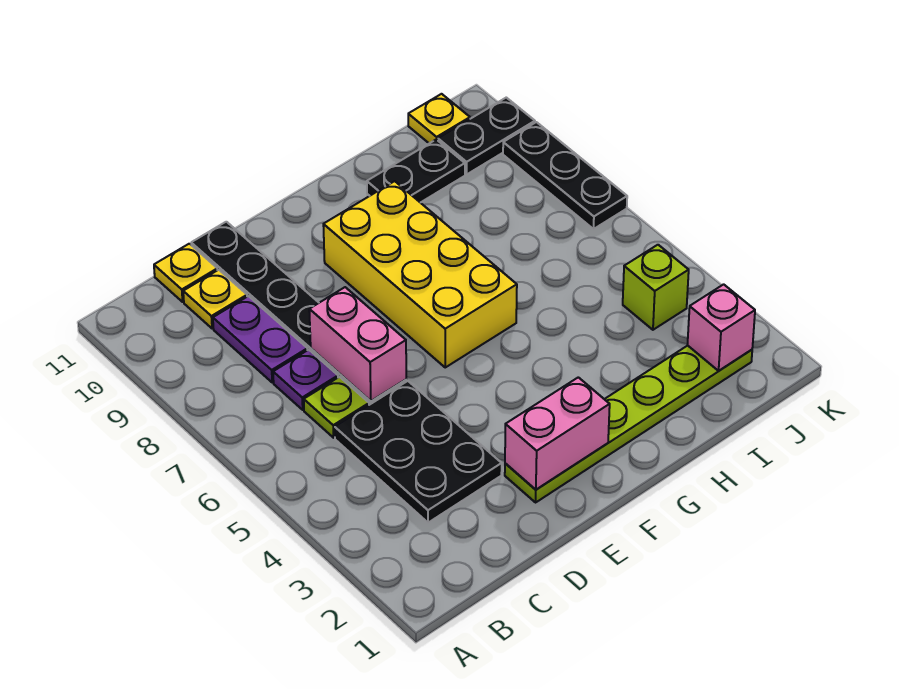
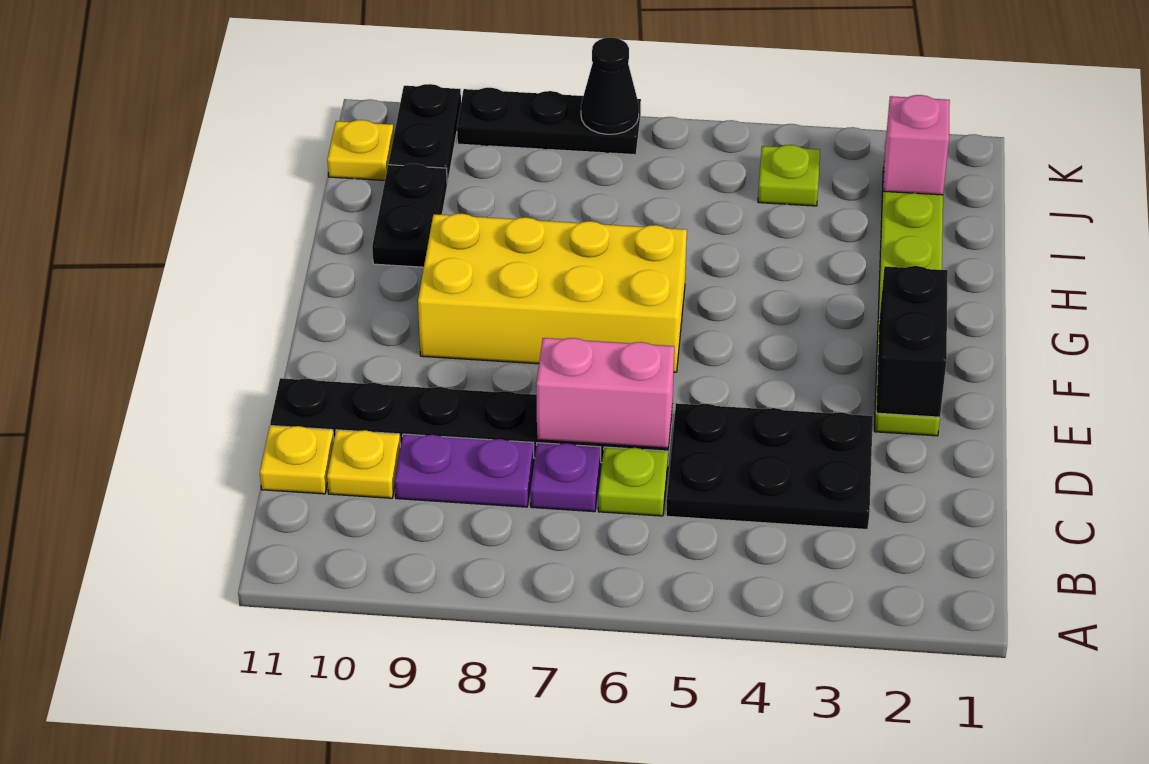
pink brick E2:F2 level 2 -> black brick E2:F2 level 2
lime brick J4 level 1 -> lime plate J4 level 1
none -> black cone K7 level 2

